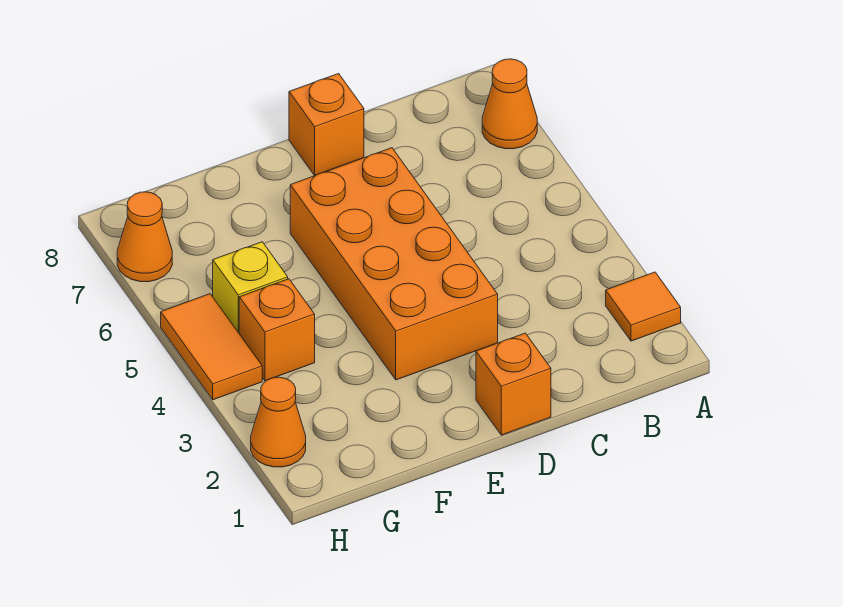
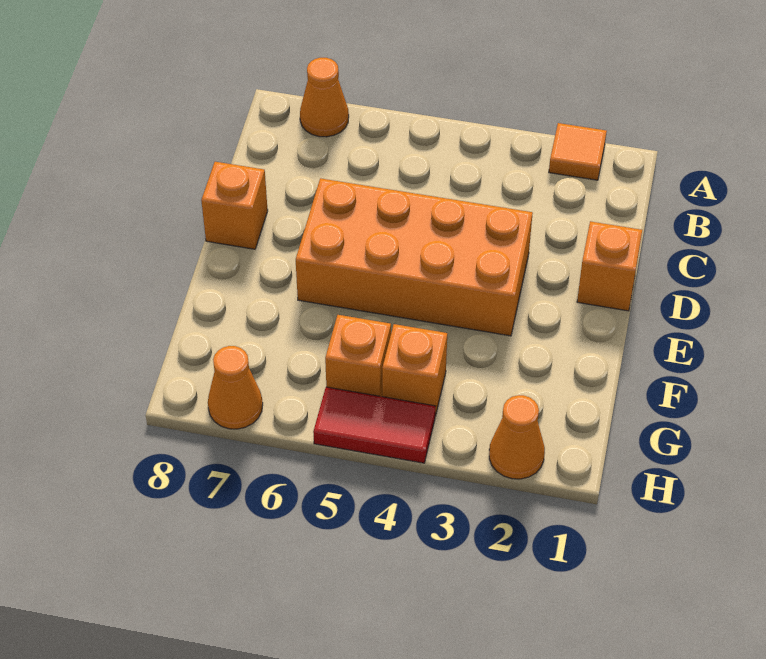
yellow brick G5 level 1 -> orange brick G5 level 1
orange tile H4:H5 level 1 -> red tile H4:H5 level 1

